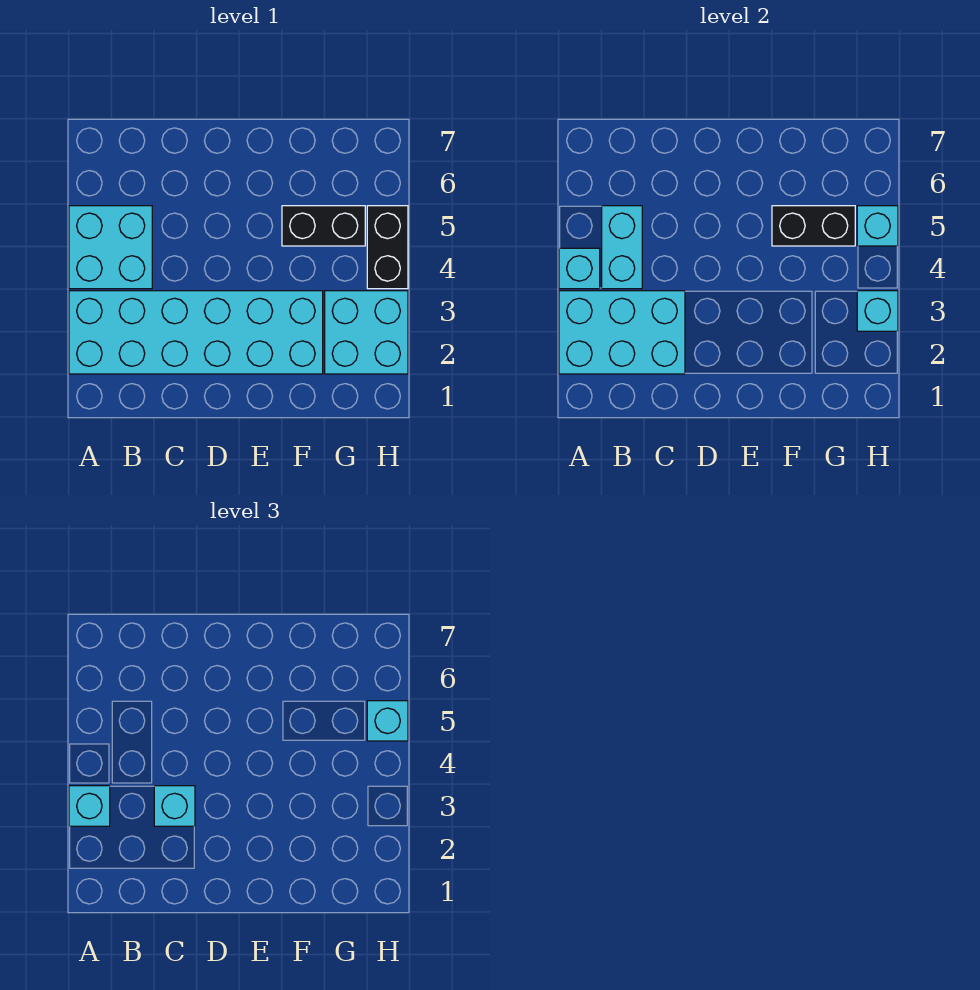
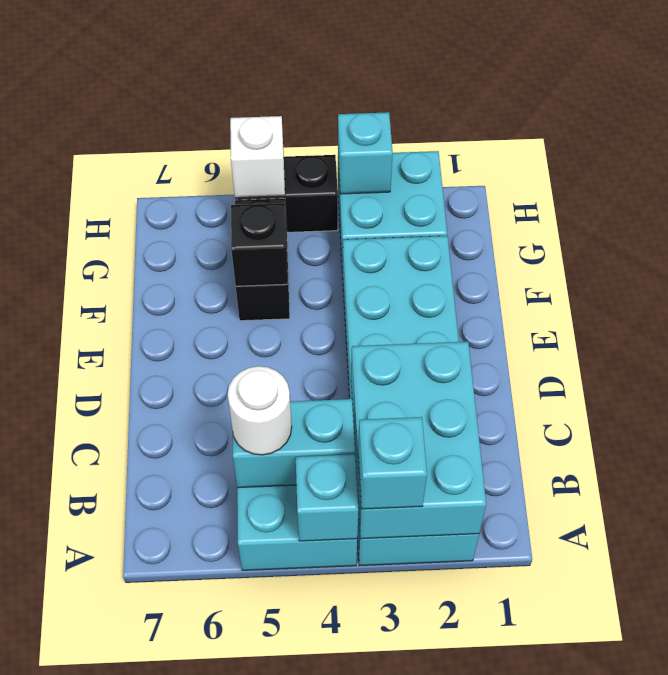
none -> white round brick B5 level 3
cyan brick C3 level 3 -> none
black brick F5:G5 level 2 -> black brick F5 level 2
cyan brick H5 level 2 -> white brick H5 level 2
cyan brick H5 level 3 -> none

